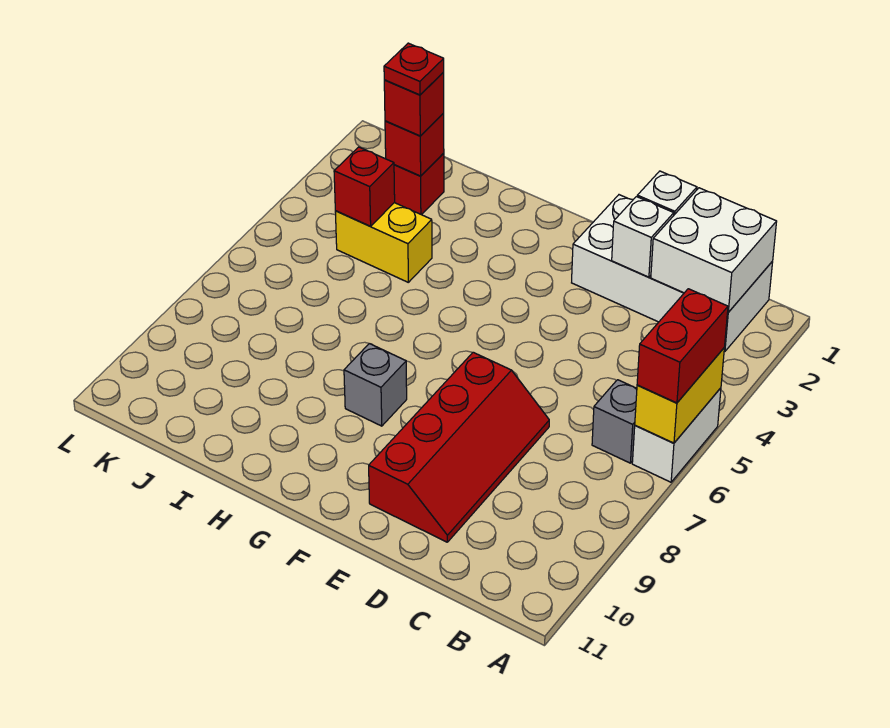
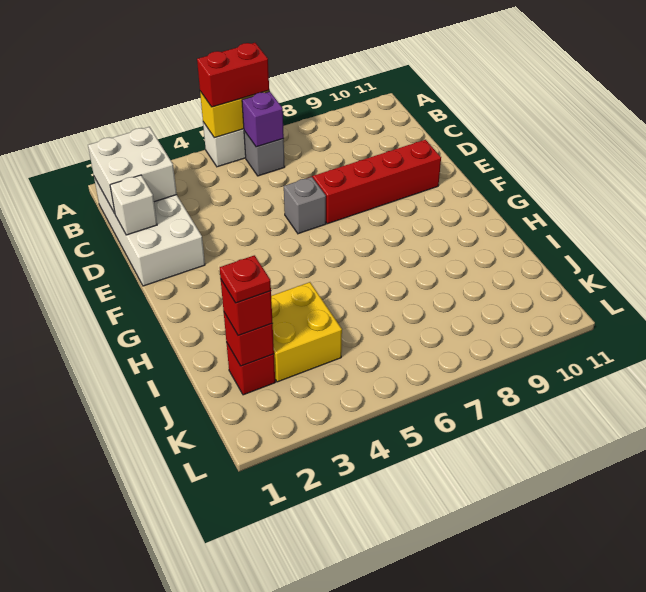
none -> purple brick B6 level 2
white brick D2 level 2 -> none
grey brick G8 level 1 -> grey brick E6 level 1
yellow brick I4:J4 level 1 -> yellow brick I3:J4 level 1
red brick J4 level 2 -> none

